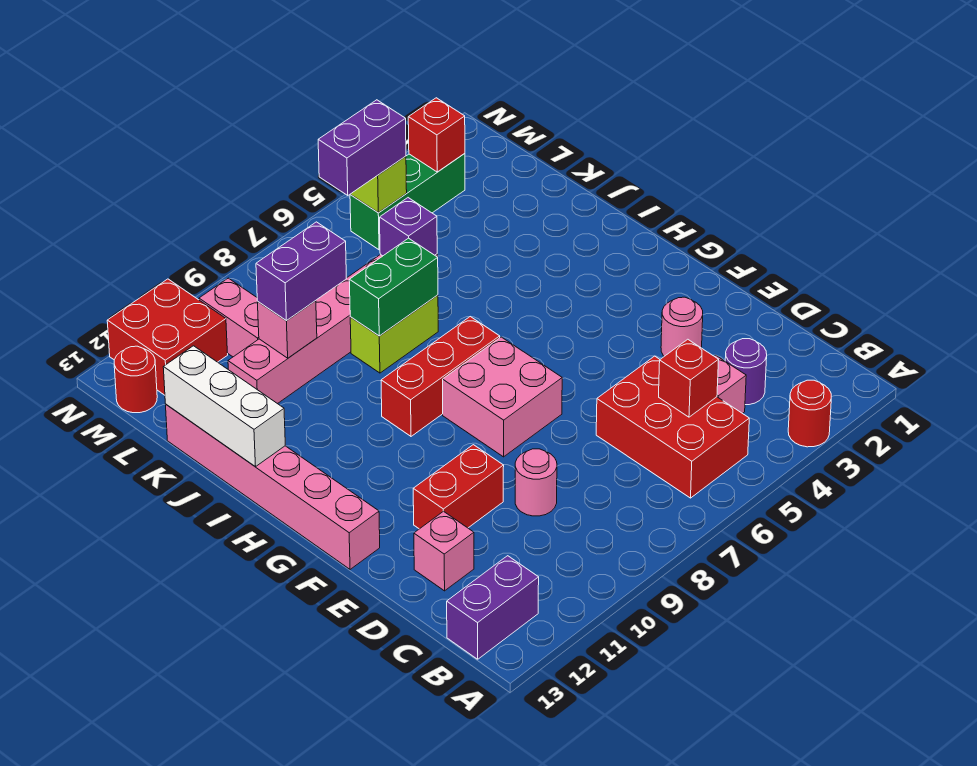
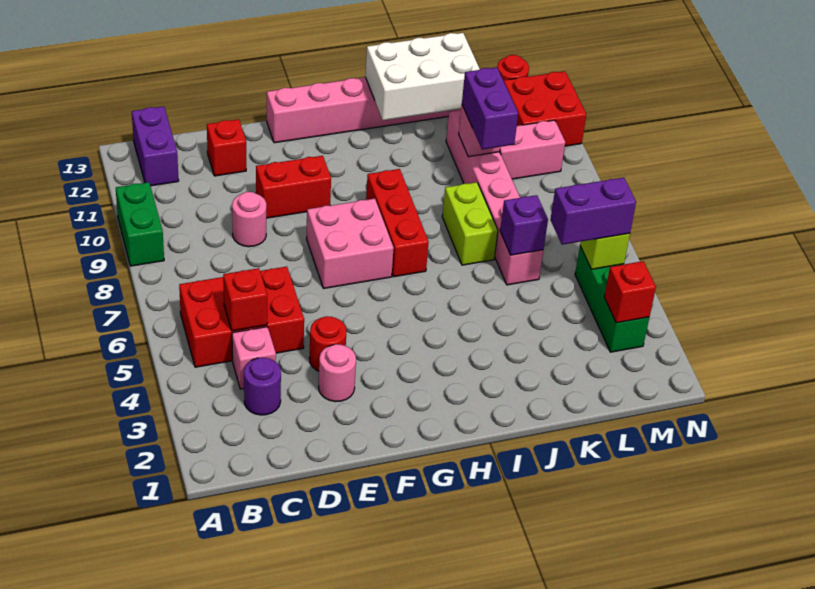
red round brick A3 level 1 -> red round brick E4 level 1
pink brick D12 level 1 -> red brick D12 level 1
red brick E10:E11 level 1 -> red brick E10:F10 level 1
white brick I13:K13 level 2 -> white brick I12:K13 level 2
green brick J7:J8 level 2 -> green brick A9:A10 level 1
purple brick M5:M6 level 3 -> purple brick L5:M5 level 3

